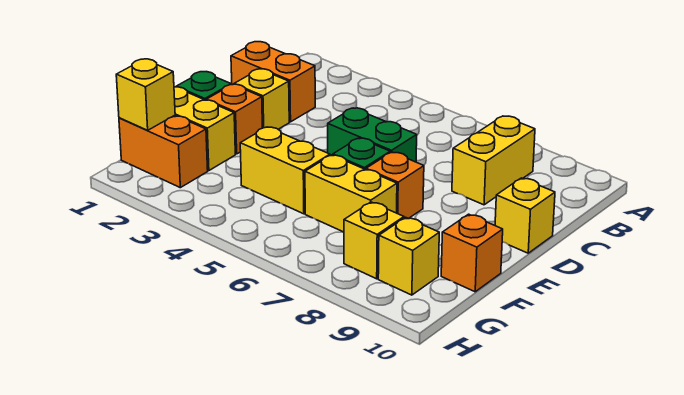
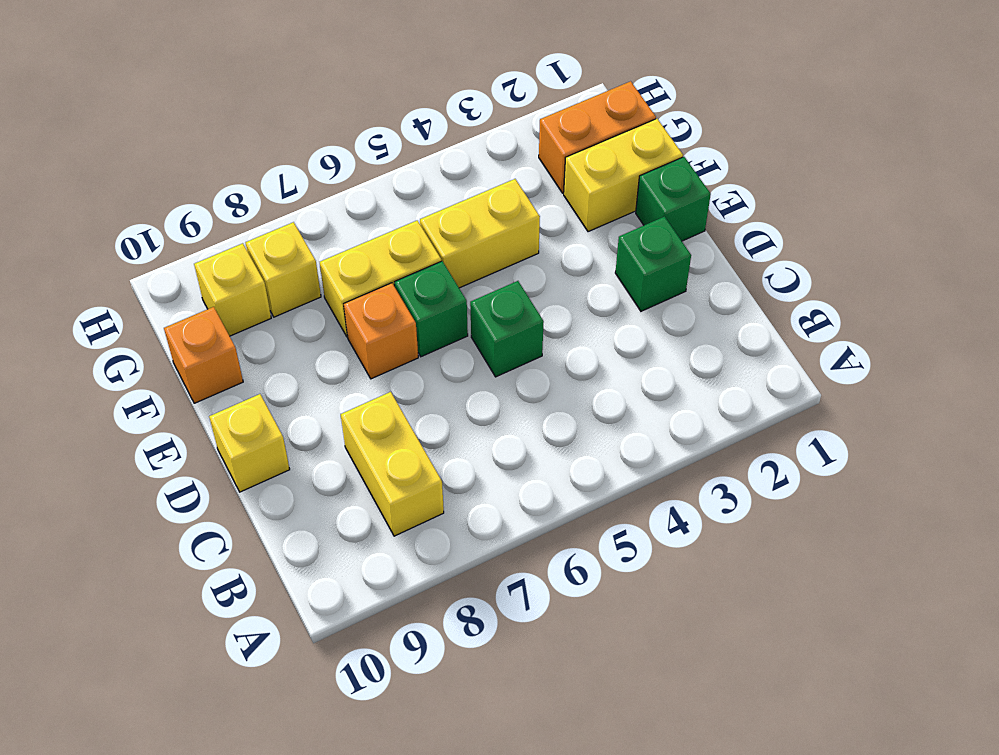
orange brick C1:C2 level 1 -> none
yellow brick D2 level 1 -> green brick D2 level 1
green brick D5:D6 level 1 -> green brick D5 level 1
orange brick E2 level 1 -> none
yellow brick G1 level 2 -> none

